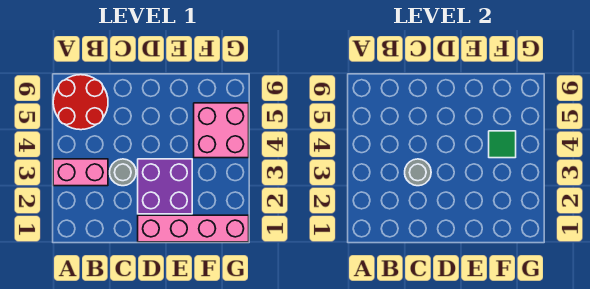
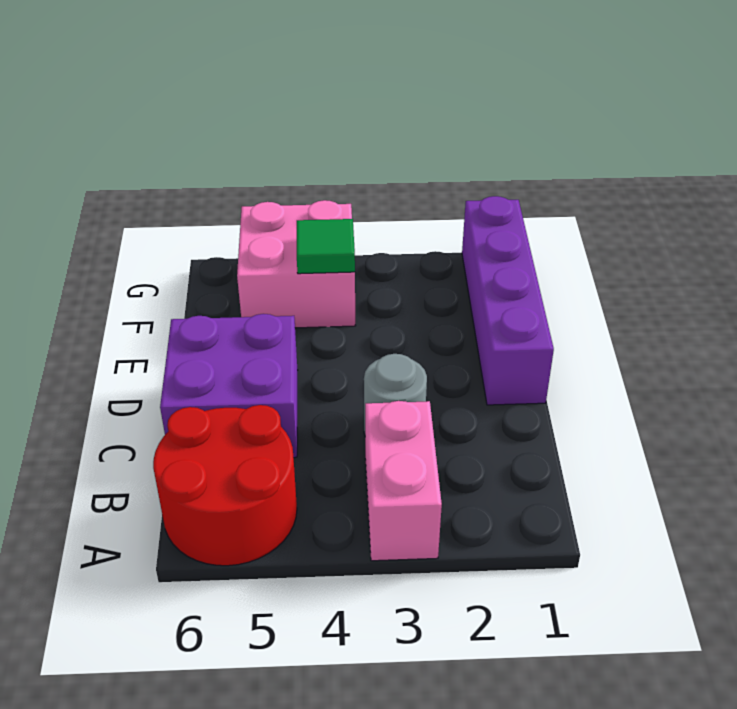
grey round brick C3 level 2 -> none
pink brick D1:G1 level 1 -> purple brick D1:G1 level 1
purple brick D2:E3 level 1 -> purple brick C5:D6 level 1

